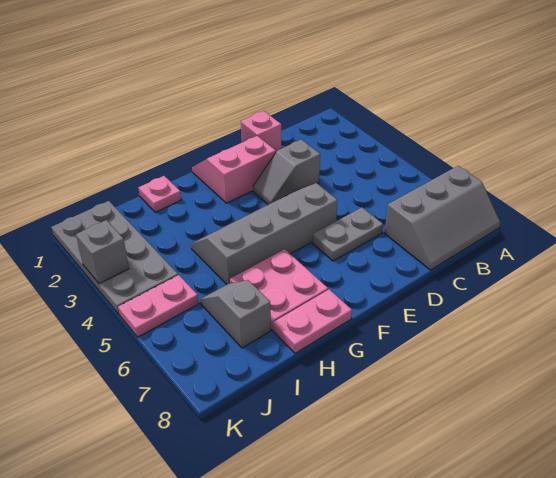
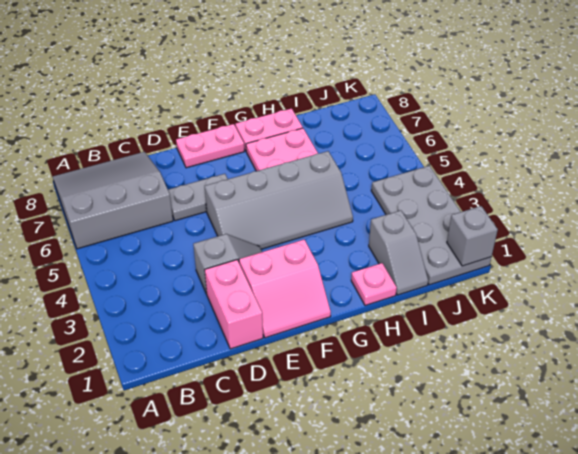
grey slope A7:C8 level 1 top 7 -> grey slope A6:C8 level 1 top 6
pink brick D1 level 1 -> pink brick D1:D2 level 1
grey slope I6:I7 level 1 top 7 -> grey slope I1:I2 level 1 top 2
pink plate J5:K5 level 1 -> pink plate E8:F8 level 1
grey brick K3 level 2 -> grey brick K1 level 2

